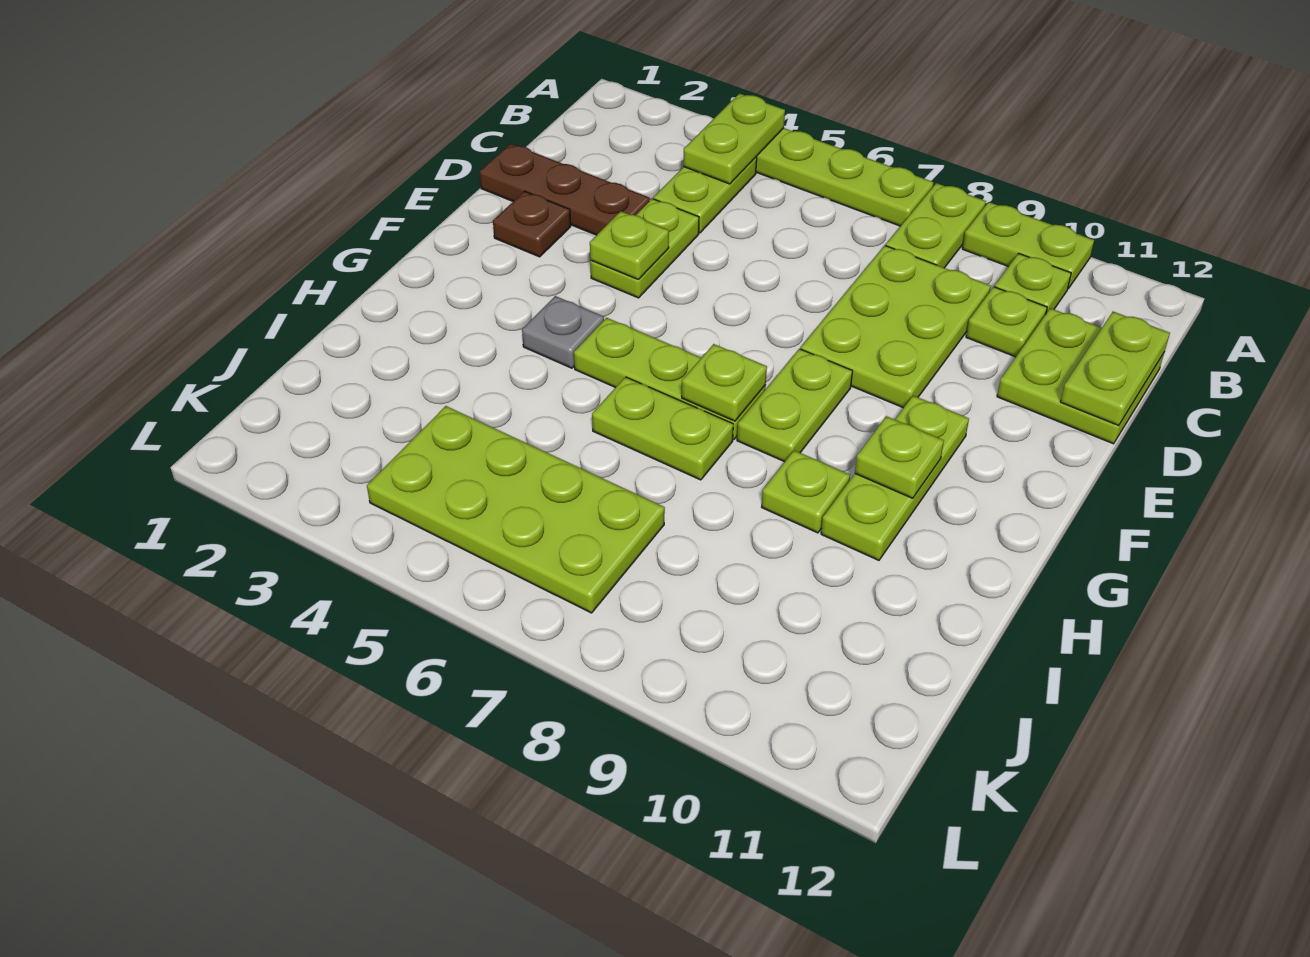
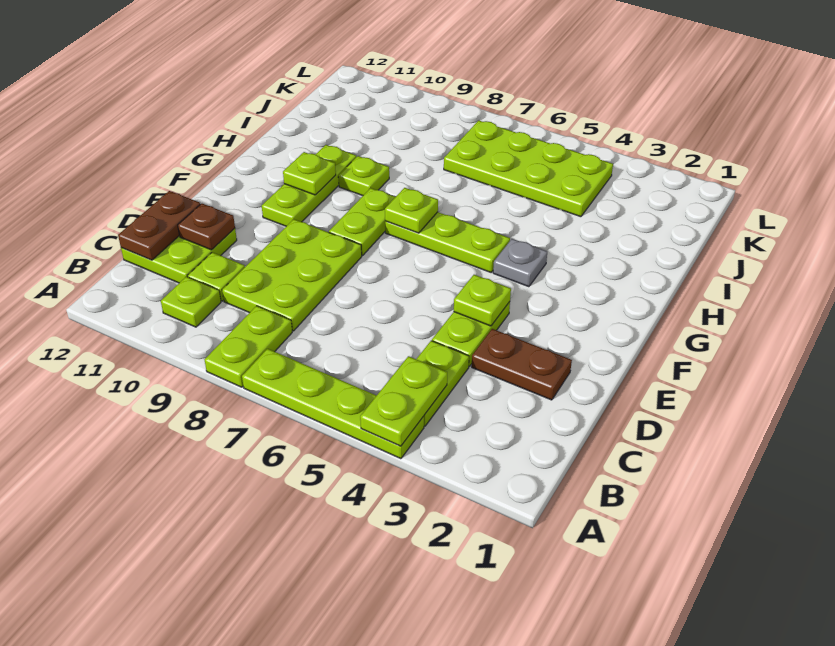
lime plate A9:A10 level 1 -> none
lime plate C12:D12 level 2 -> brown plate C12:D12 level 2
brown plate D1:D3 level 1 -> brown plate D2:D3 level 1
brown plate E2 level 1 -> brown plate D11 level 2
lime plate H6:H7 level 1 -> none

